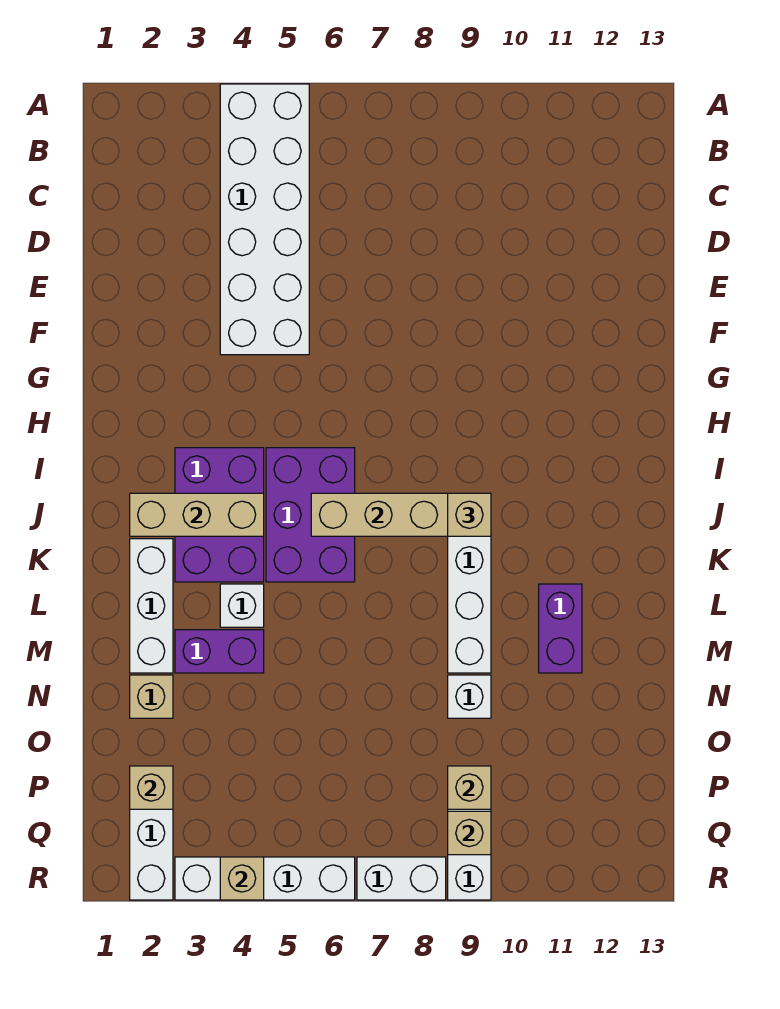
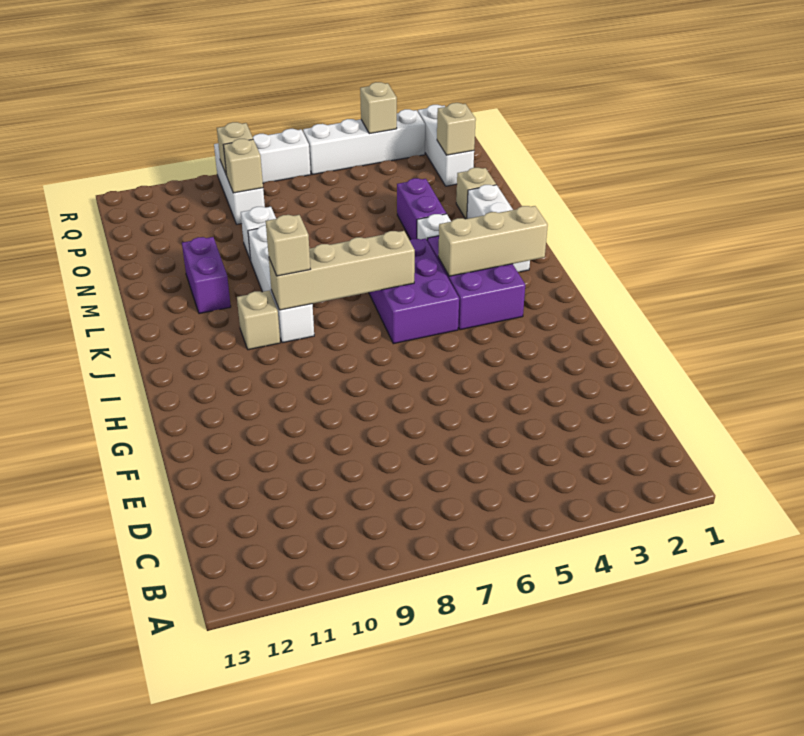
white brick A4:F5 level 1 -> none
none -> tan brick J10 level 1
purple brick M3:M4 level 1 -> purple brick M4:N4 level 1

